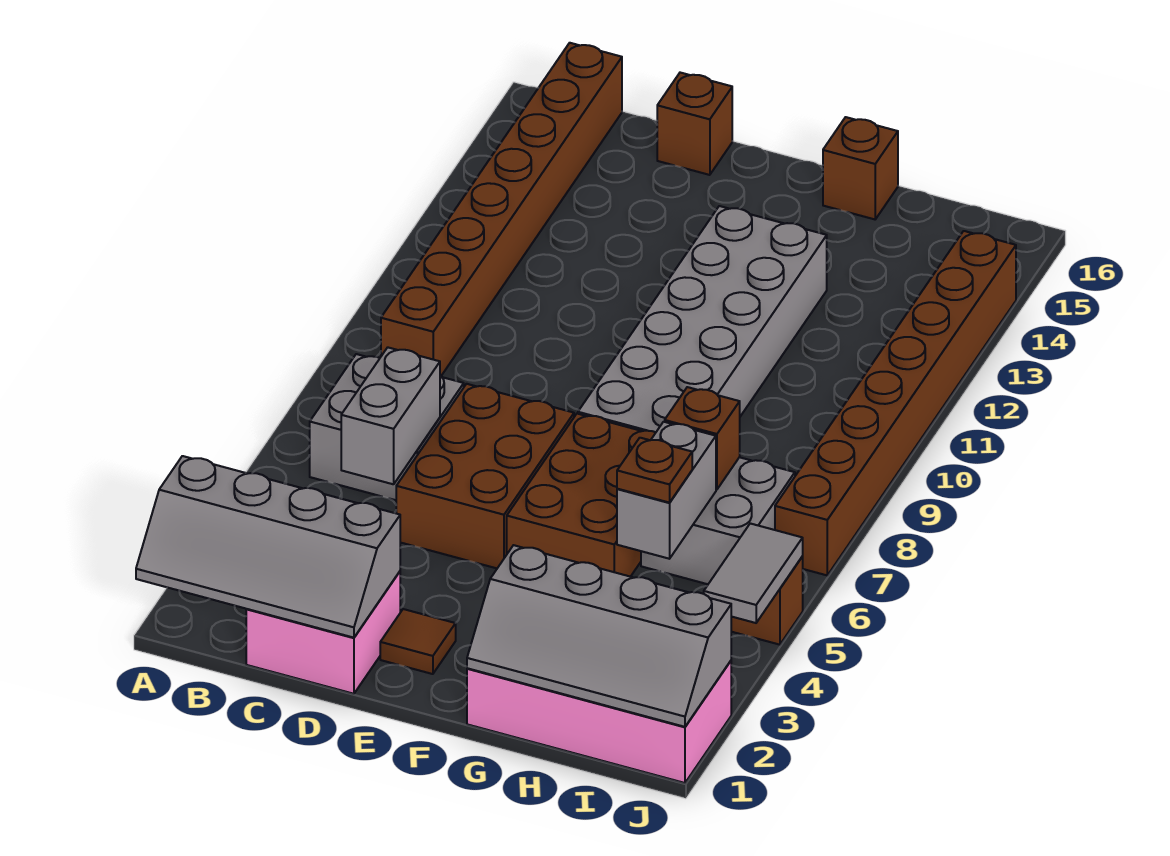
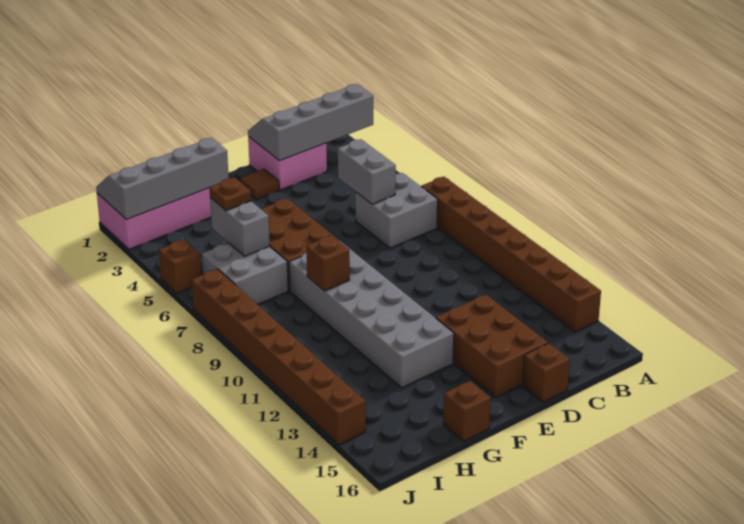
brown brick B9:B16 level 1 -> brown brick A7:A14 level 1
brown brick D5:E7 level 1 -> brown brick D13:E15 level 1
brown brick H7 level 2 -> brown brick G9 level 2
grey tile J4:J5 level 2 -> none

